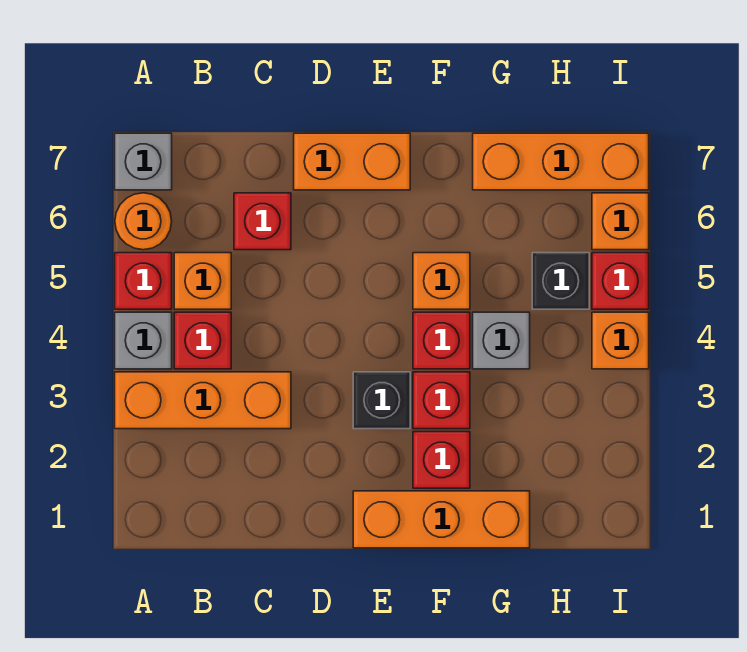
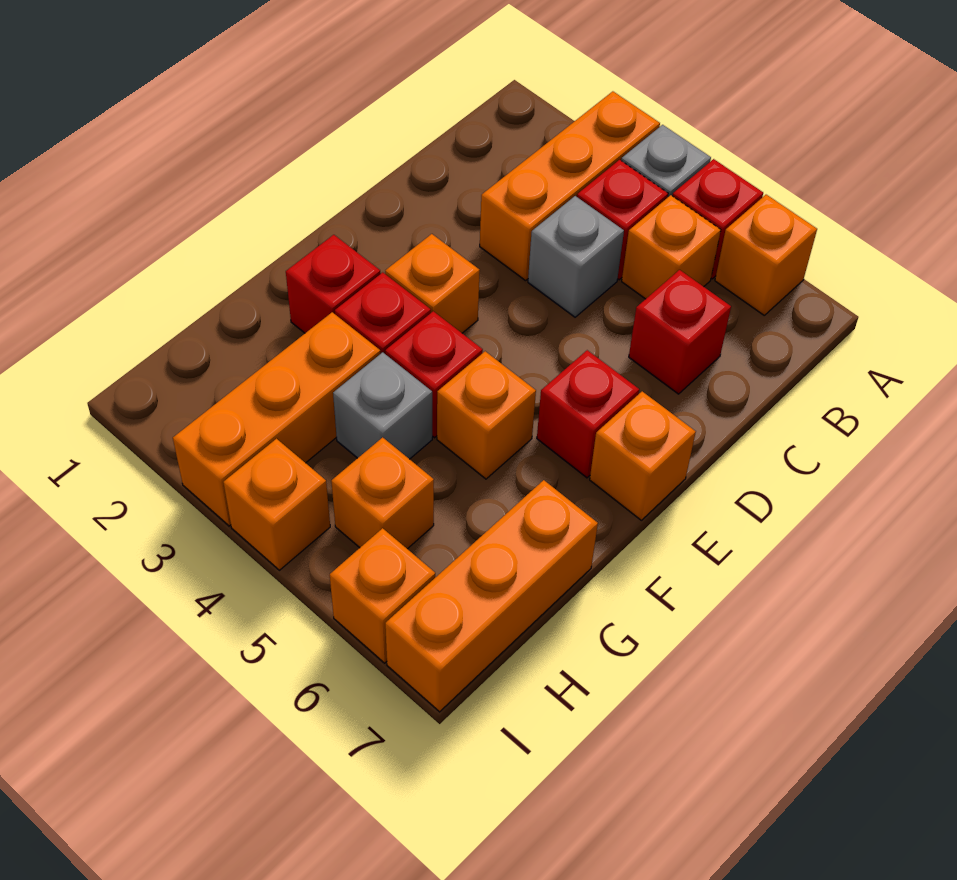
orange round brick A6 level 1 -> orange brick A6 level 1
grey brick A7 level 1 -> grey brick C4 level 1
orange brick D7:E7 level 1 -> orange brick E7 level 1
orange brick E1:G1 level 1 -> orange brick G3:I3 level 1
black brick E3 level 1 -> orange brick E3 level 1
black brick H5 level 1 -> orange brick H5 level 1
red brick I5 level 1 -> red brick E6 level 1

